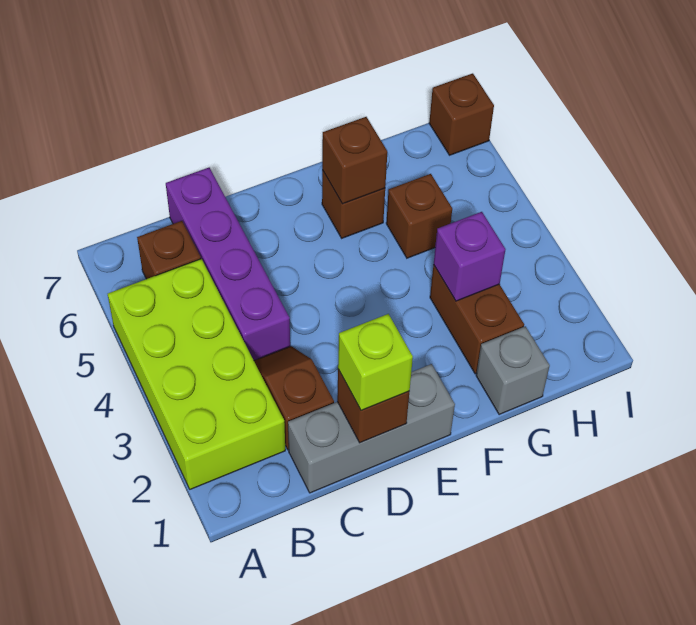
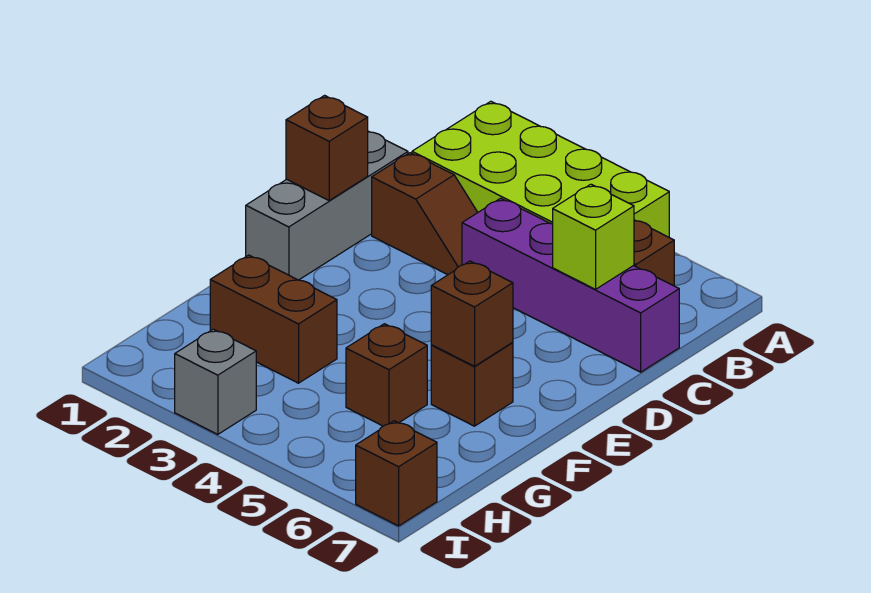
lime brick D1 level 3 -> lime brick C6 level 2
grey brick G1 level 1 -> grey brick I3 level 1
purple brick G3 level 2 -> none

